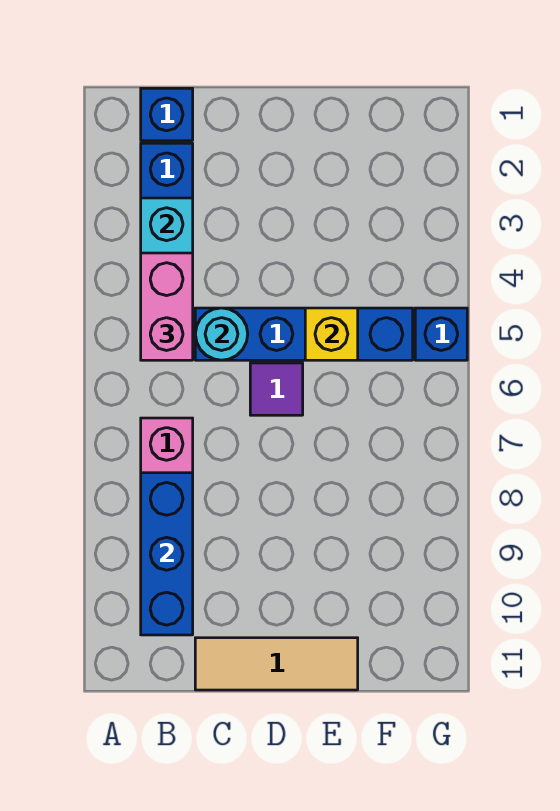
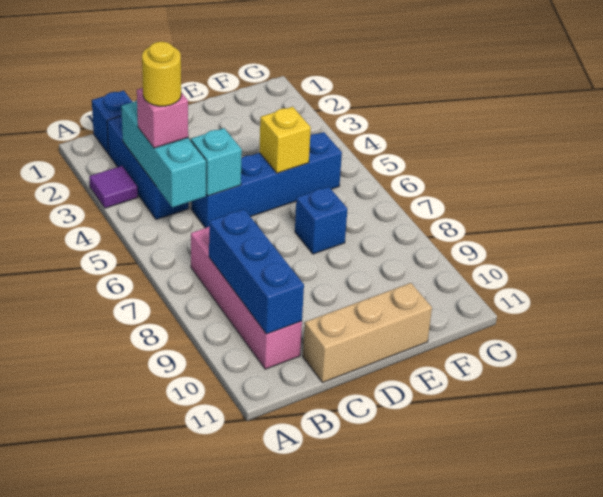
pink brick B4:B5 level 3 -> pink brick B4 level 3
none -> yellow round brick B4 level 4
cyan round brick C5 level 2 -> cyan brick C5 level 2
tan tile C11:E11 level 1 -> tan brick C11:E11 level 1
purple tile D6 level 1 -> purple tile A3 level 1
blue brick G5 level 1 -> blue brick E7 level 1

